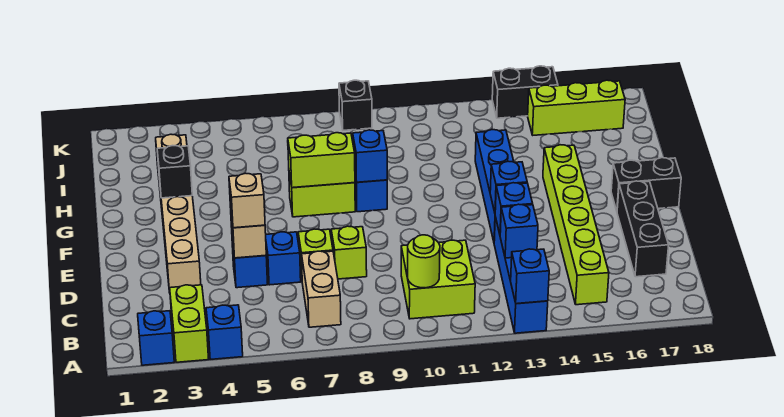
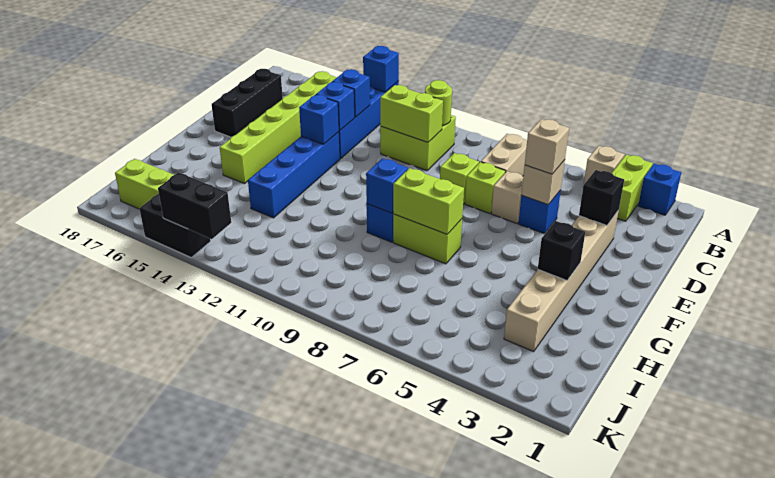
blue brick A4 level 1 -> tan brick A4 level 1
none -> lime brick C10:C11 level 2
blue brick D6 level 1 -> tan brick D6 level 1
black brick F17:F18 level 1 -> black brick K13:K14 level 2
black brick K9 level 1 -> black brick D3 level 2

